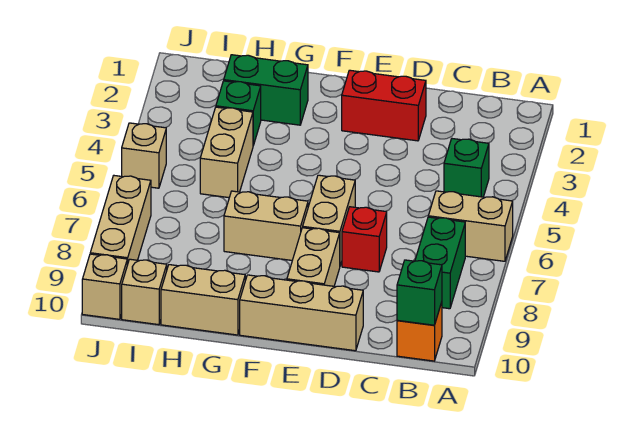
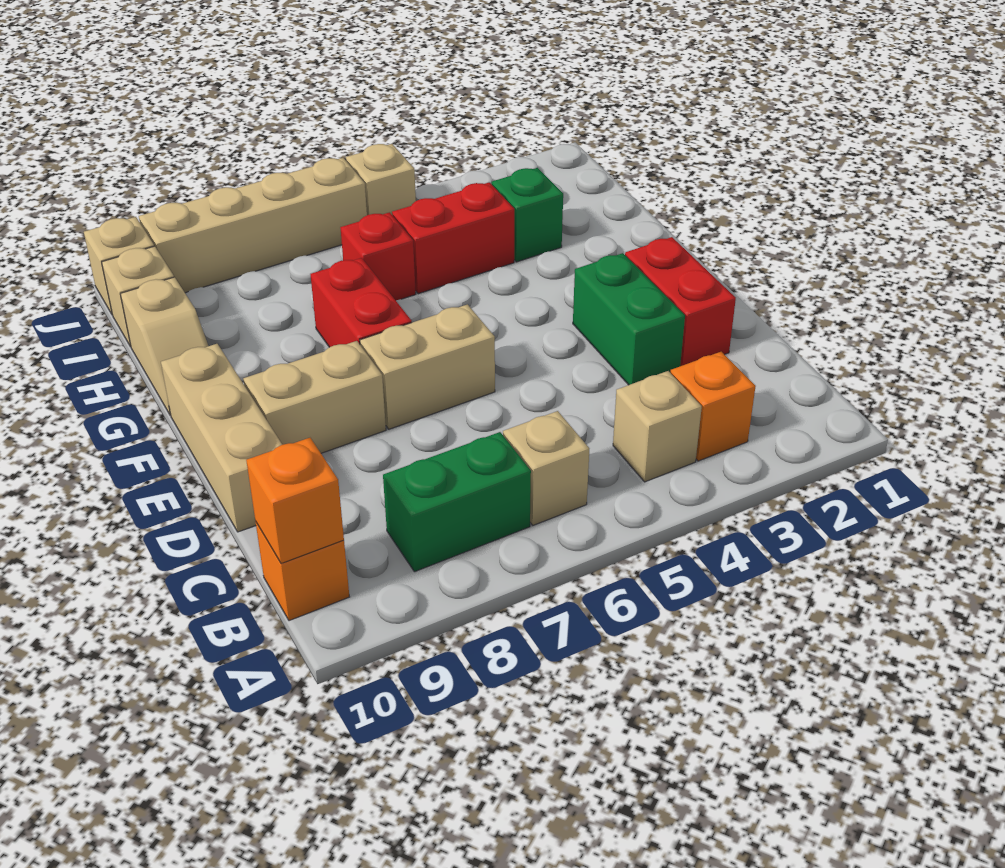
tan brick A6:B6 level 1 -> tan brick B6 level 1
none -> orange brick B3 level 1
green brick B4 level 1 -> tan brick B4 level 1
green brick B10 level 2 -> orange brick B10 level 2
red brick D7 level 1 -> red brick H6 level 1
tan brick F7:G7 level 1 -> red brick F7:G7 level 1
green brick G2:H2 level 1 -> green brick D3:E3 level 1
tan brick G10:H10 level 1 -> tan slope G10:H10 level 1 top H
tan brick H4:H5 level 1 -> red brick H4:H5 level 1
tan brick J7:J9 level 1 -> tan brick J6:J9 level 1

